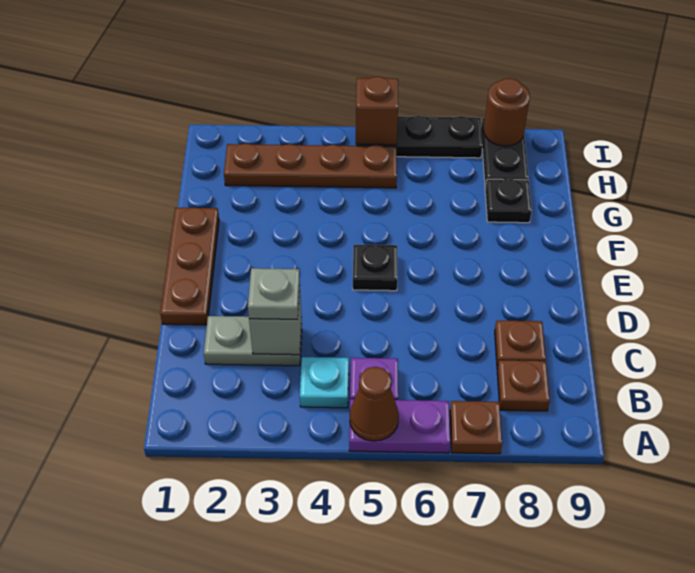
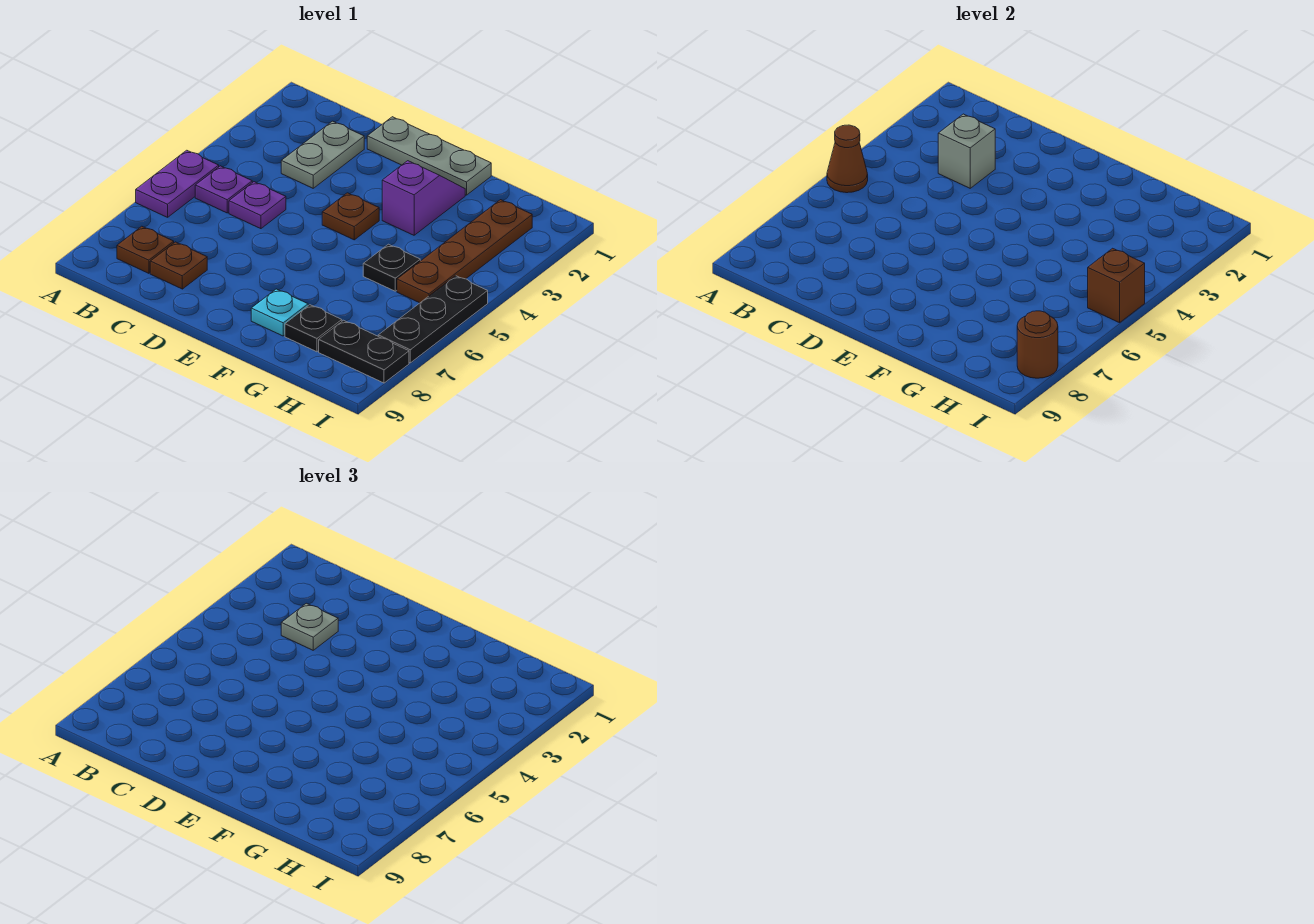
brown plate A7 level 1 -> brown plate E4 level 1
cyan plate B4 level 1 -> cyan plate F8 level 1
none -> purple plate C5 level 1
brown plate D1:F1 level 1 -> grey plate D1:F1 level 1
black plate E5 level 1 -> black plate G5 level 1
none -> purple slope F2:F3 level 1 top 3

